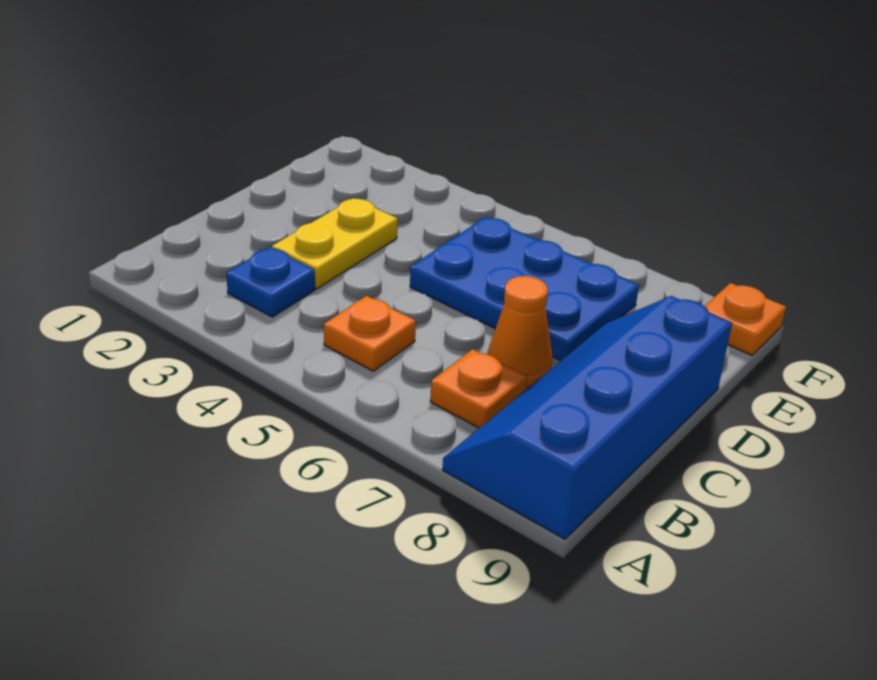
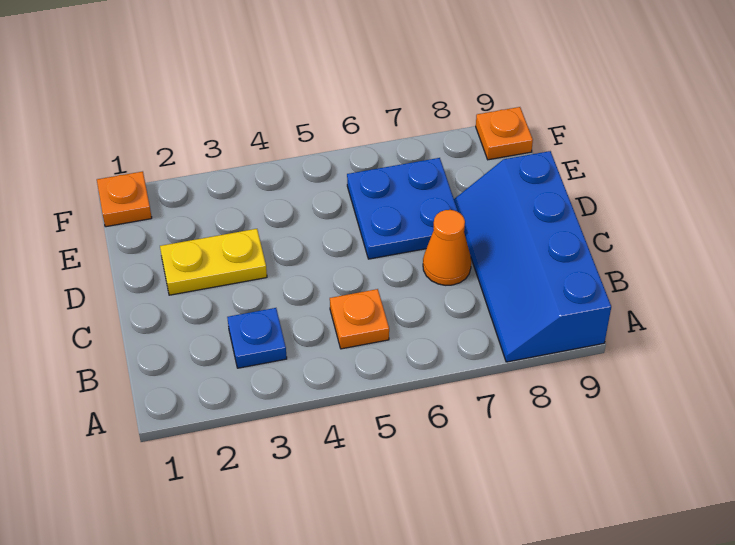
orange plate B7 level 1 -> orange plate F1 level 1
yellow plate C3:D3 level 1 -> yellow plate D2:D3 level 1
blue plate D5:E7 level 1 -> blue plate D6:E7 level 1

